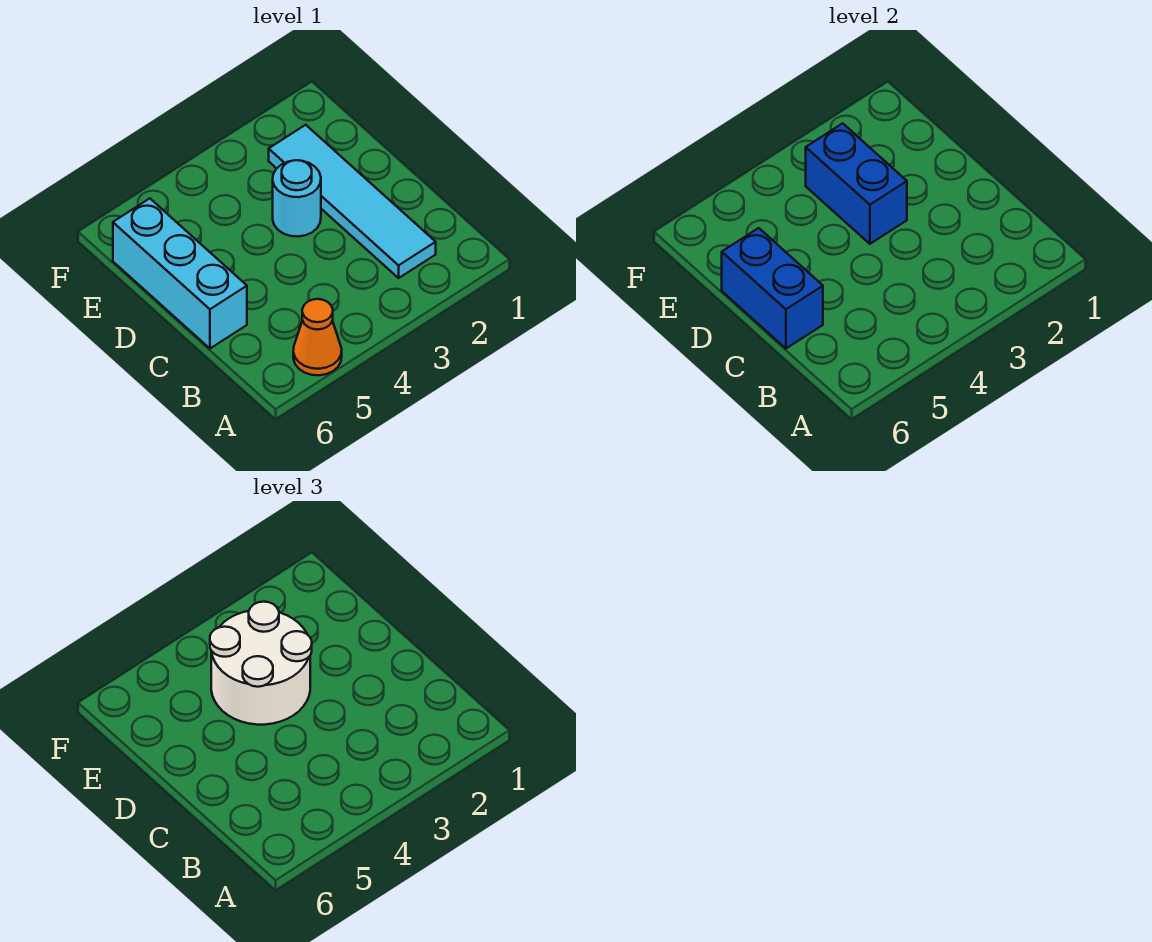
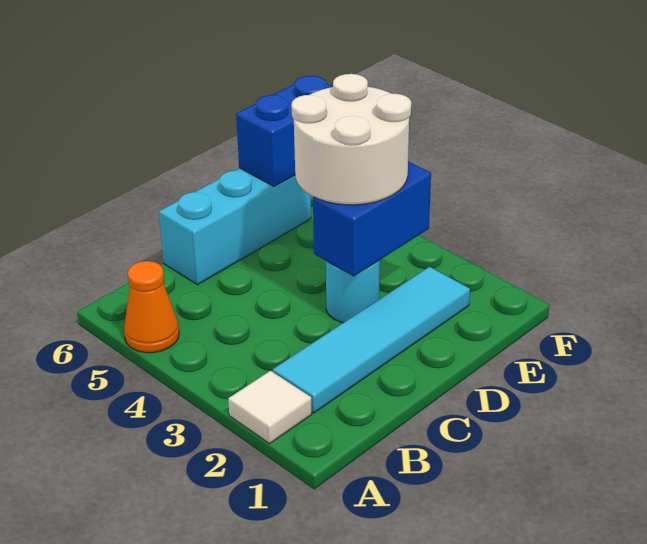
none -> white tile A2 level 1
blue brick C6:D6 level 2 -> blue brick E6:F6 level 2

